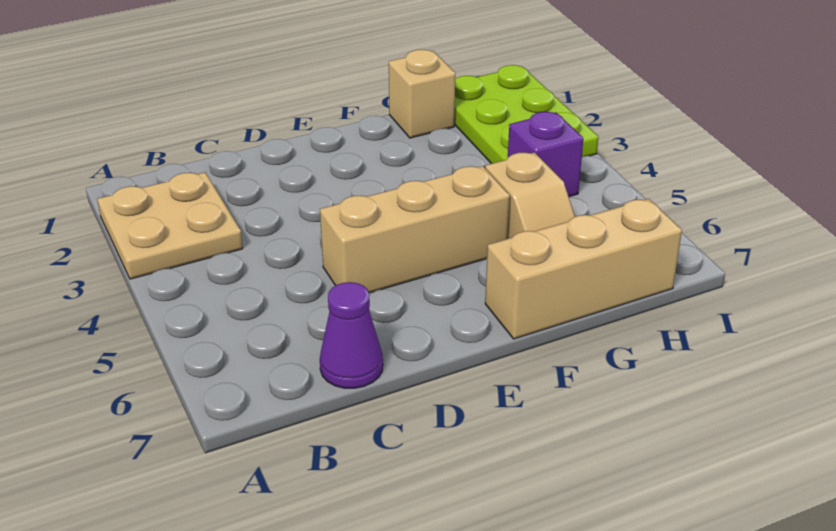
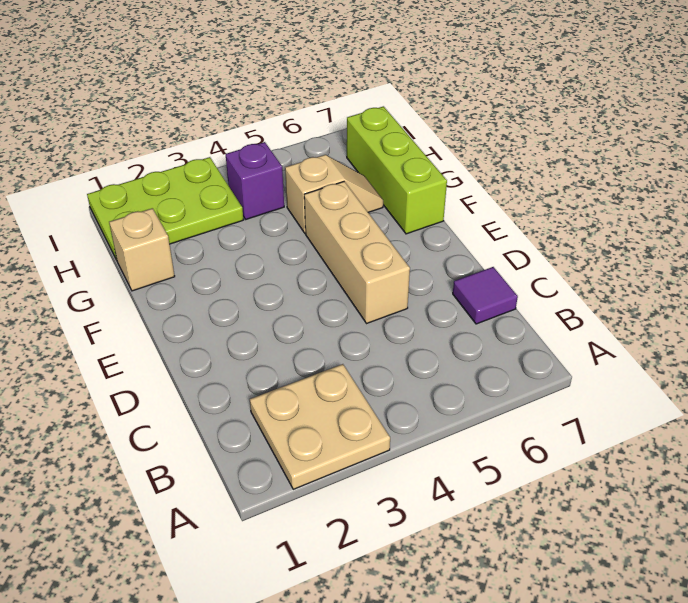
purple cone C7 level 1 -> purple tile C7 level 1
tan brick F7:H7 level 1 -> lime brick F7:H7 level 1

